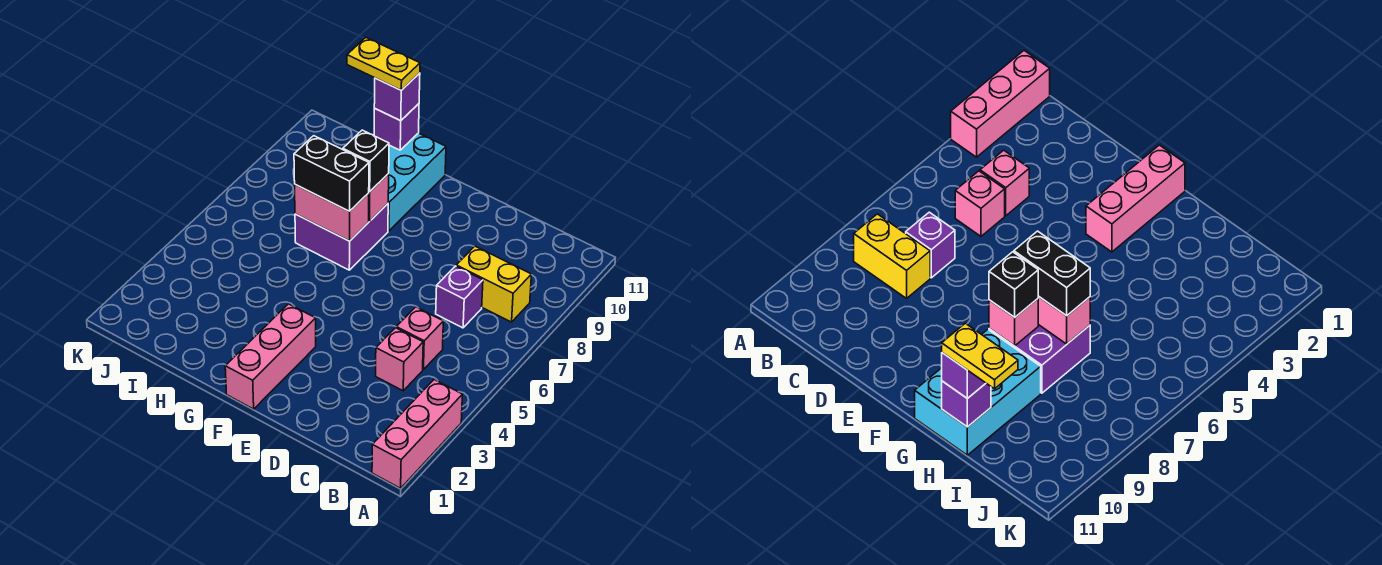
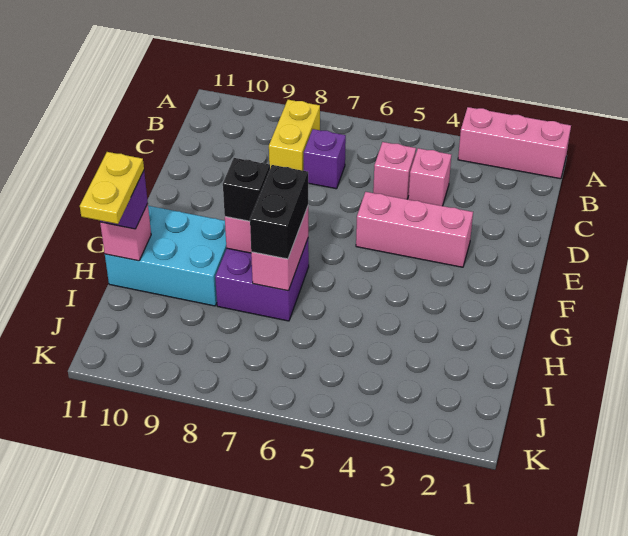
pink brick F1:F3 level 1 -> pink brick E3:E5 level 1
purple brick H11 level 2 -> pink brick H11 level 2

